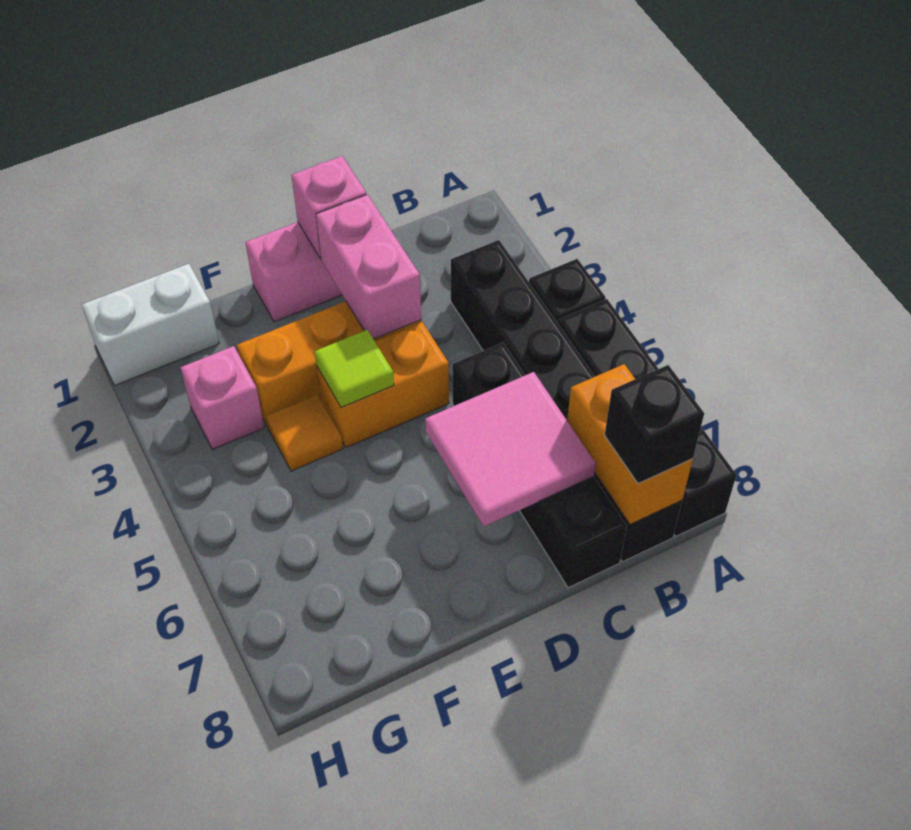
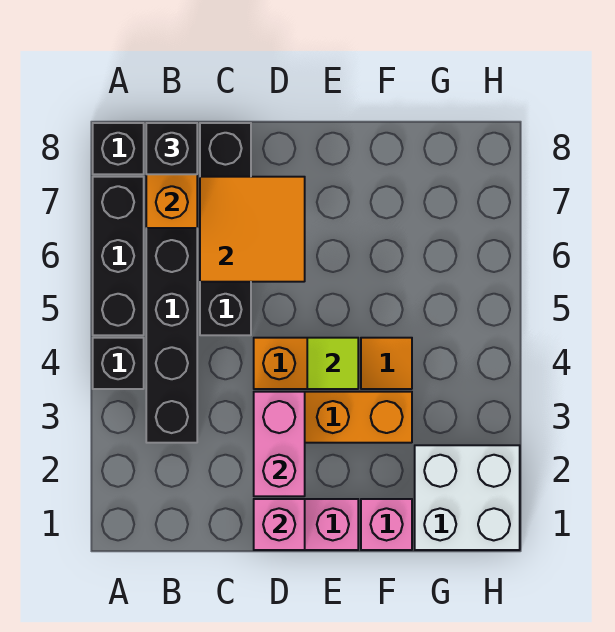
pink tile C6:D7 level 2 -> orange tile C6:D7 level 2
white brick G1:H1 level 1 -> white brick G1:H2 level 1
pink brick G3 level 1 -> pink brick F1 level 1

